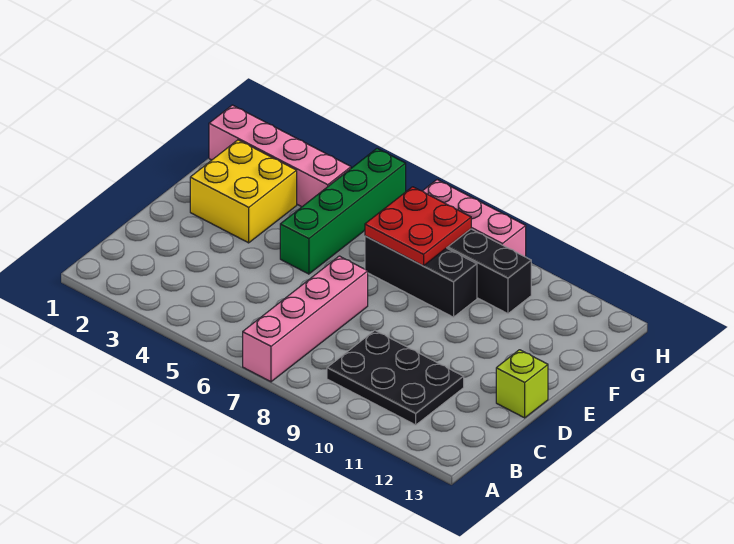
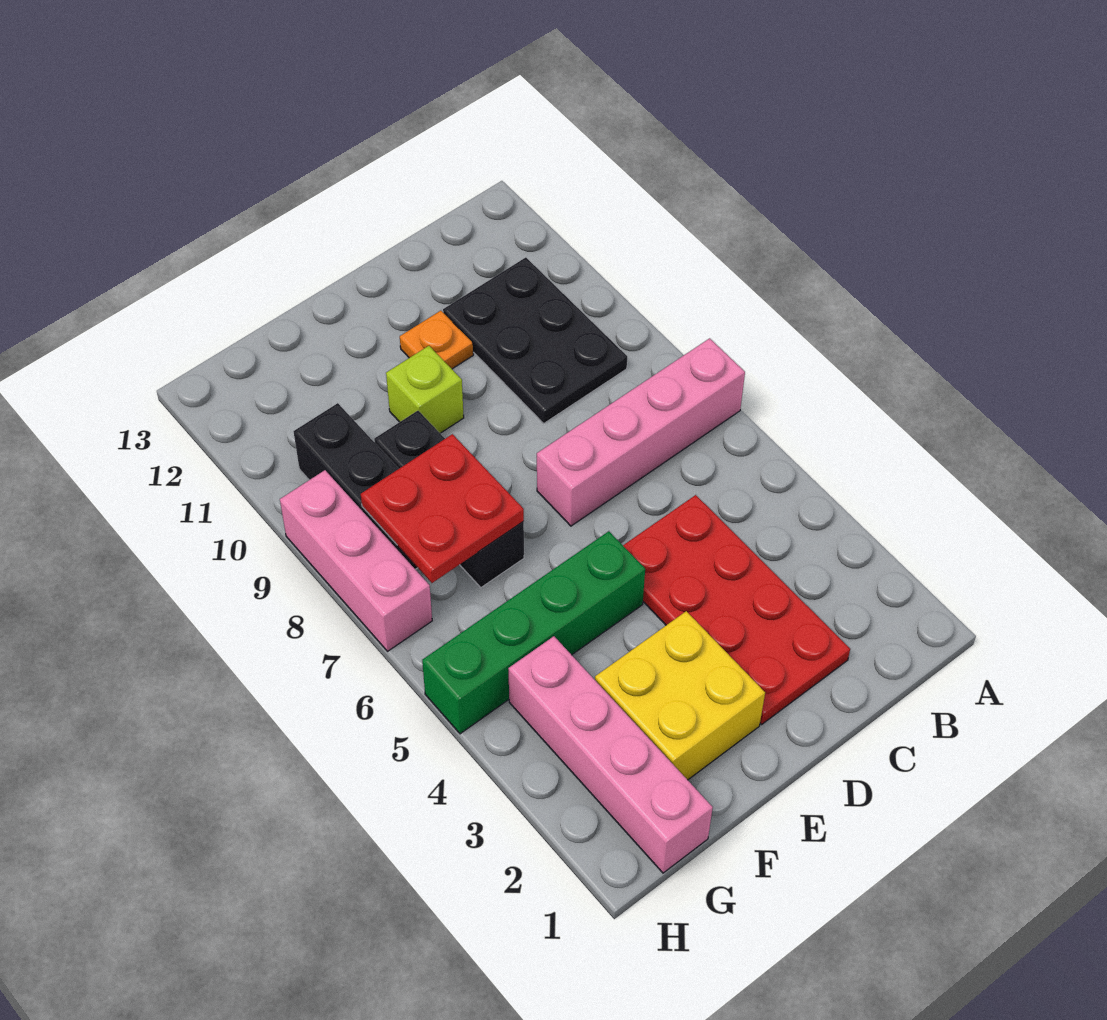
none -> red plate C2:D5 level 1
none -> orange plate D11 level 1
lime brick D13 level 1 -> lime brick E10 level 1

